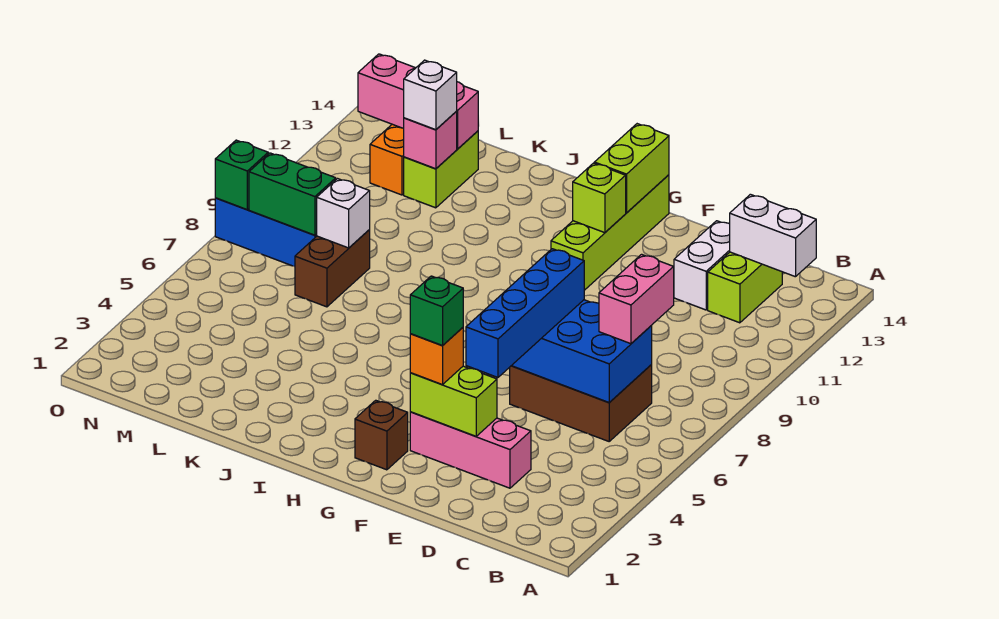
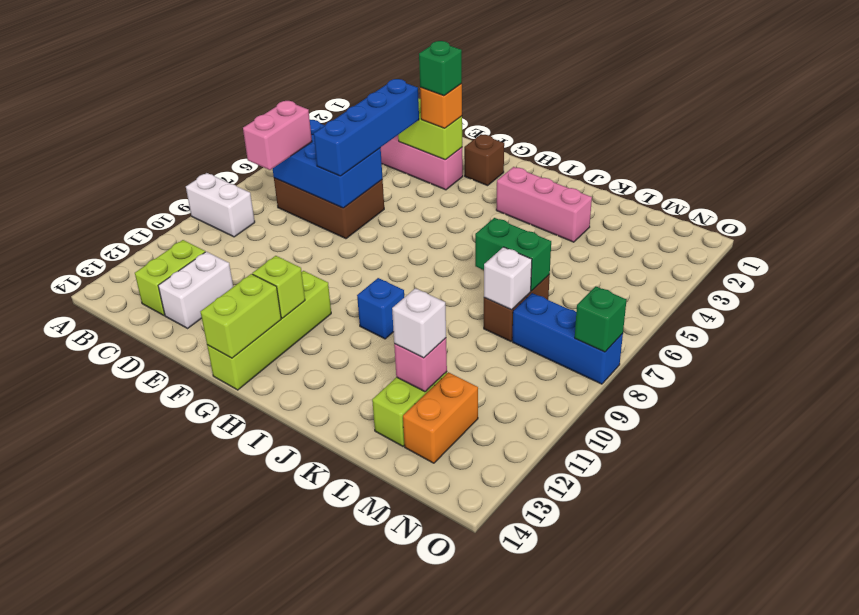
white brick B13:C13 level 2 -> white brick A9:B9 level 1
none -> blue brick I10 level 1
pink brick L13:N13 level 2 -> pink brick I3:K3 level 1
green brick M8:N8 level 2 -> green brick K7:L7 level 2

